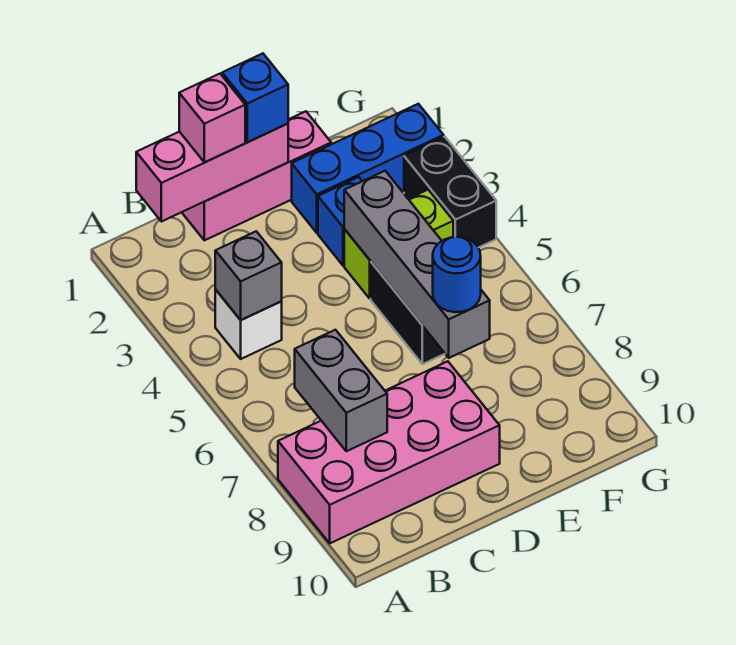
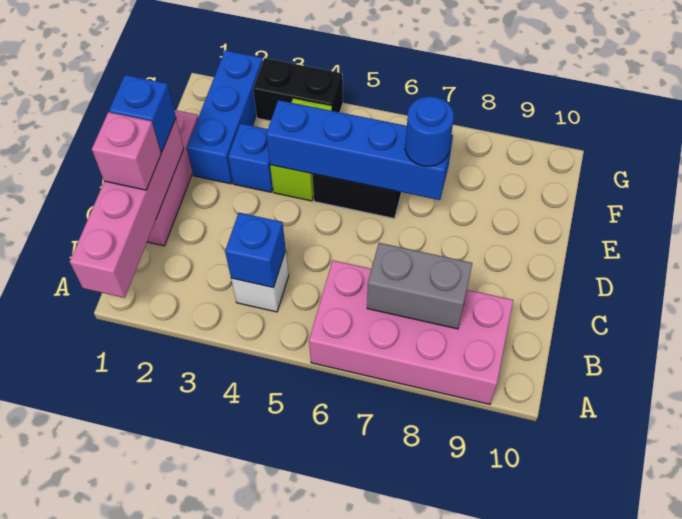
pink brick A8:D9 level 1 -> pink brick A6:B9 level 1
pink brick B1:D1 level 2 -> pink brick A1:D1 level 2
grey brick B4 level 2 -> blue brick B4 level 2
grey brick E4:E7 level 2 -> blue brick E4:E7 level 2

